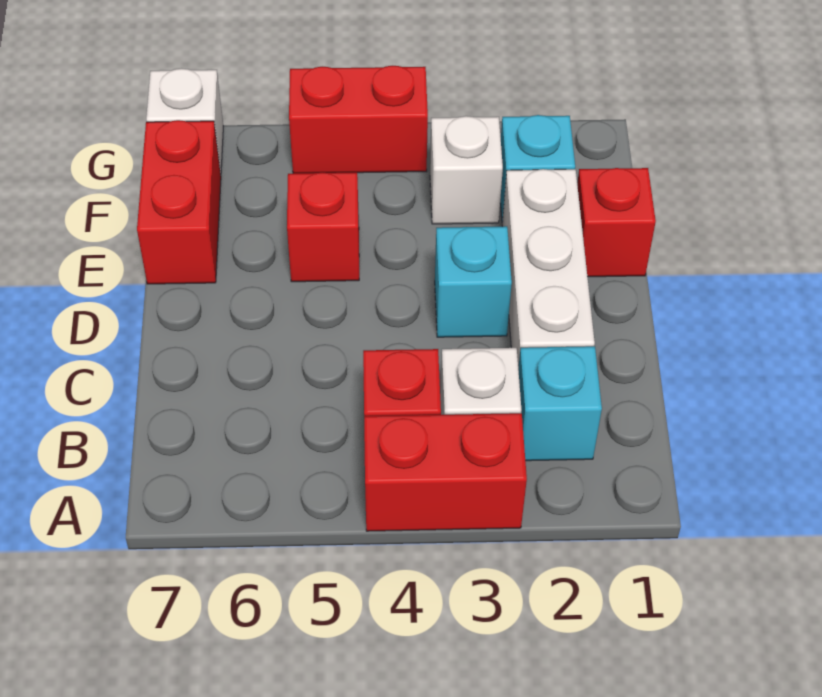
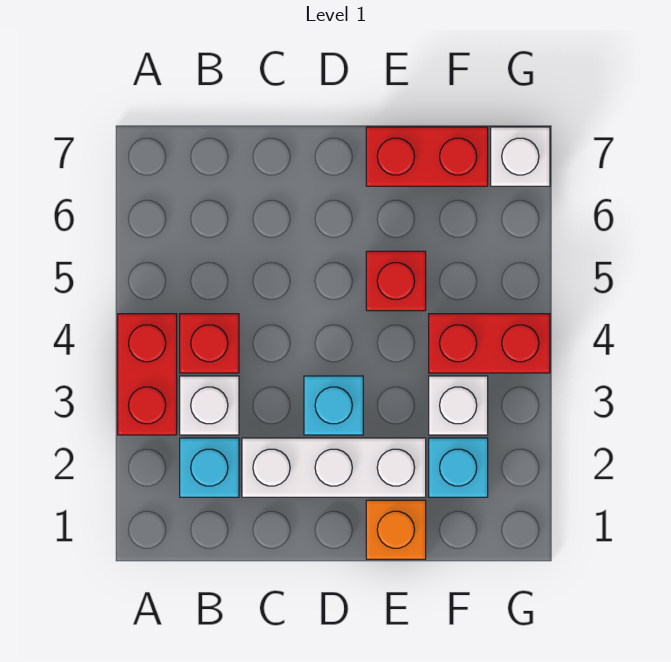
red brick E1 level 1 -> orange brick E1 level 1
red brick G4:G5 level 1 -> red brick F4:G4 level 1

